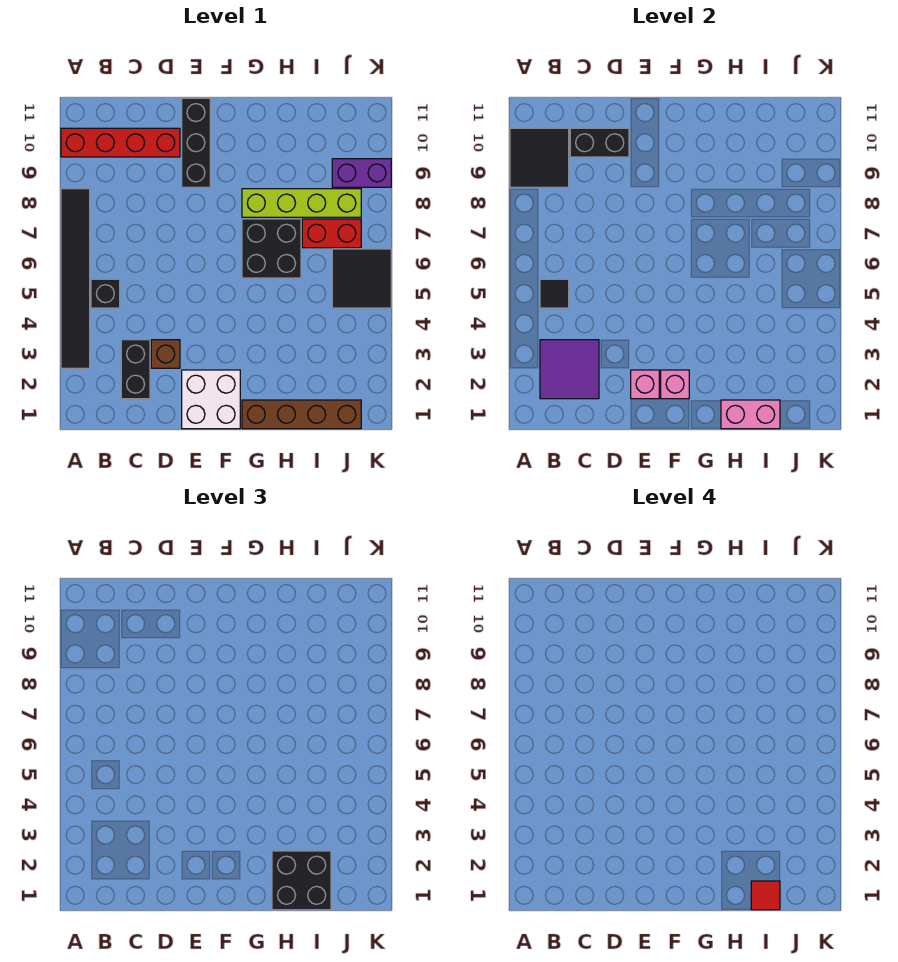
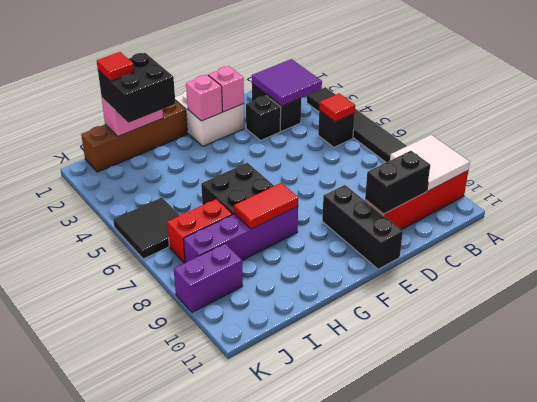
black tile A9:B10 level 2 -> white tile A9:B10 level 2
black tile B5 level 2 -> red tile B5 level 2
brown brick D3 level 1 -> black brick D3 level 1
lime brick G8:J8 level 1 -> purple brick G8:J8 level 1
none -> red tile G8:H8 level 2

